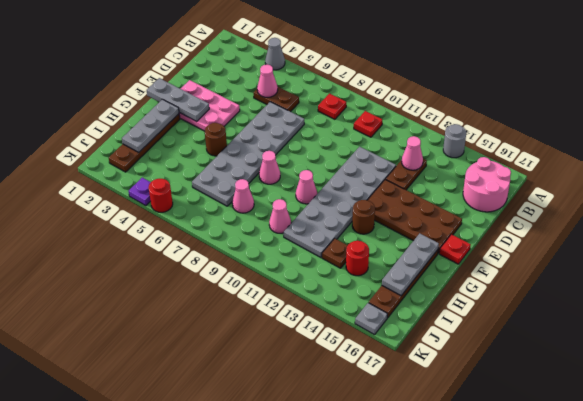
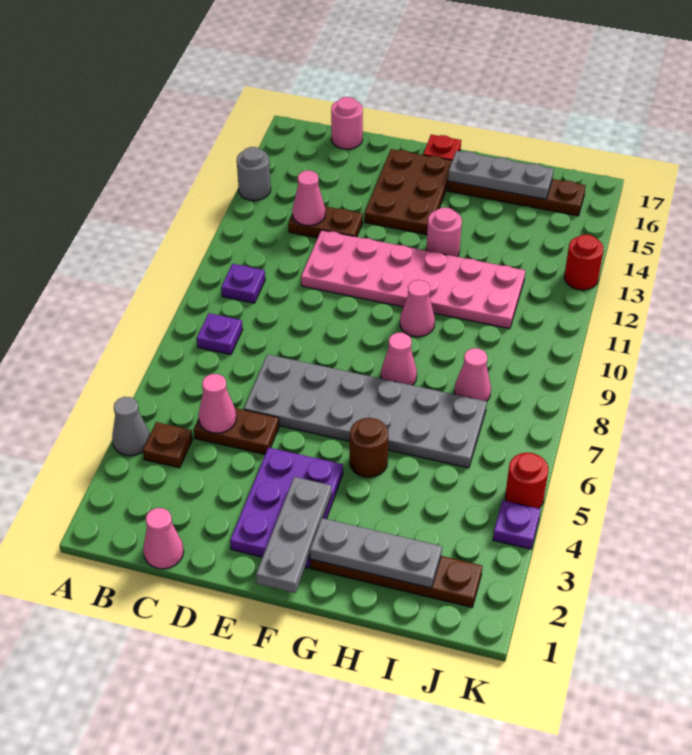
red plate B8 level 1 -> purple plate B8 level 1
red plate B10 level 1 -> purple plate B10 level 1
pink round brick B16:C17 level 1 -> pink round brick C17 level 1
brown plate C5:C6 level 1 -> brown plate C5:D5 level 1
grey plate D11:I12 level 1 -> pink plate D11:I12 level 1
pink plate E2:F4 level 1 -> purple plate E2:F4 level 1
brown plate E13:F16 level 1 -> brown plate E14:F16 level 1
brown round brick G13 level 1 -> pink round brick G13 level 1
pink cone I10 level 1 -> pink cone C1 level 1
brown plate I13 level 1 -> brown plate B4 level 1
red round brick I14 level 1 -> red round brick K13 level 1
grey plate K16 level 1 -> none

